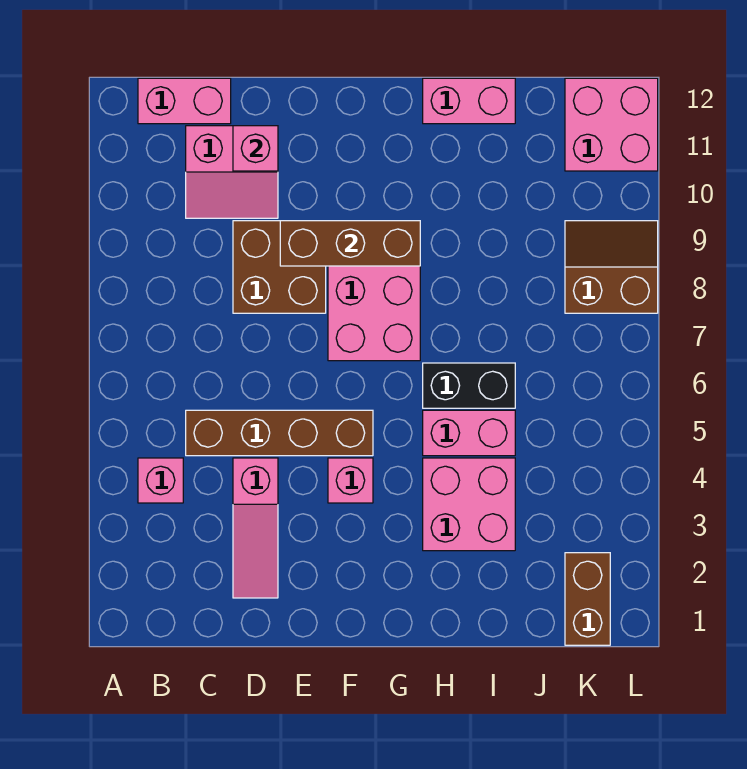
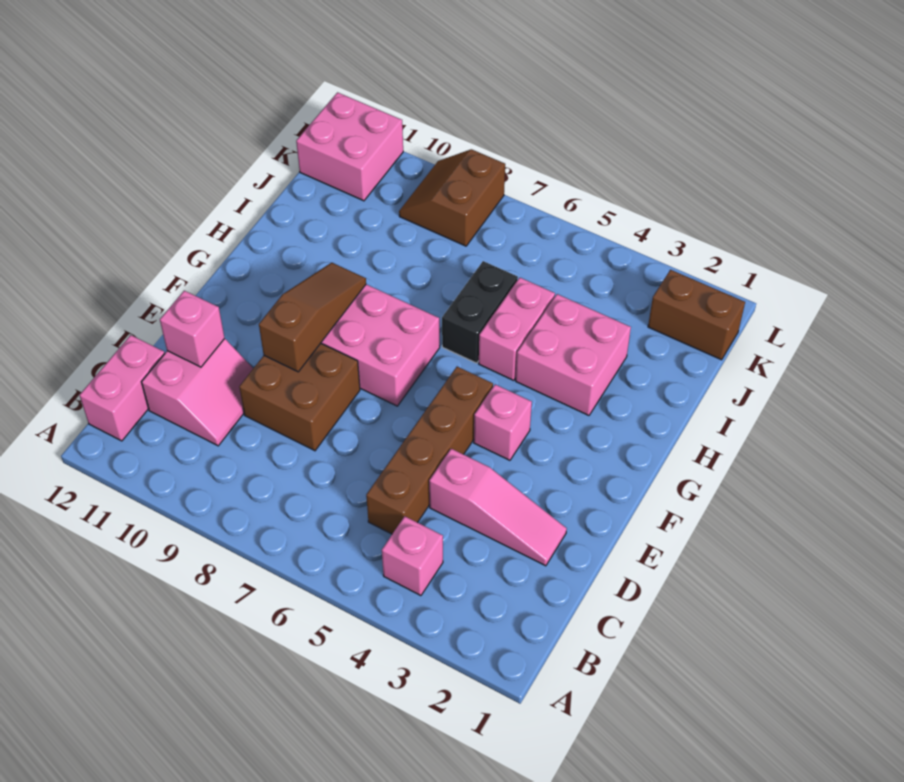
brown brick E9:G9 level 2 -> brown slope E9:G9 level 2 top E
pink brick H12:I12 level 1 -> none

